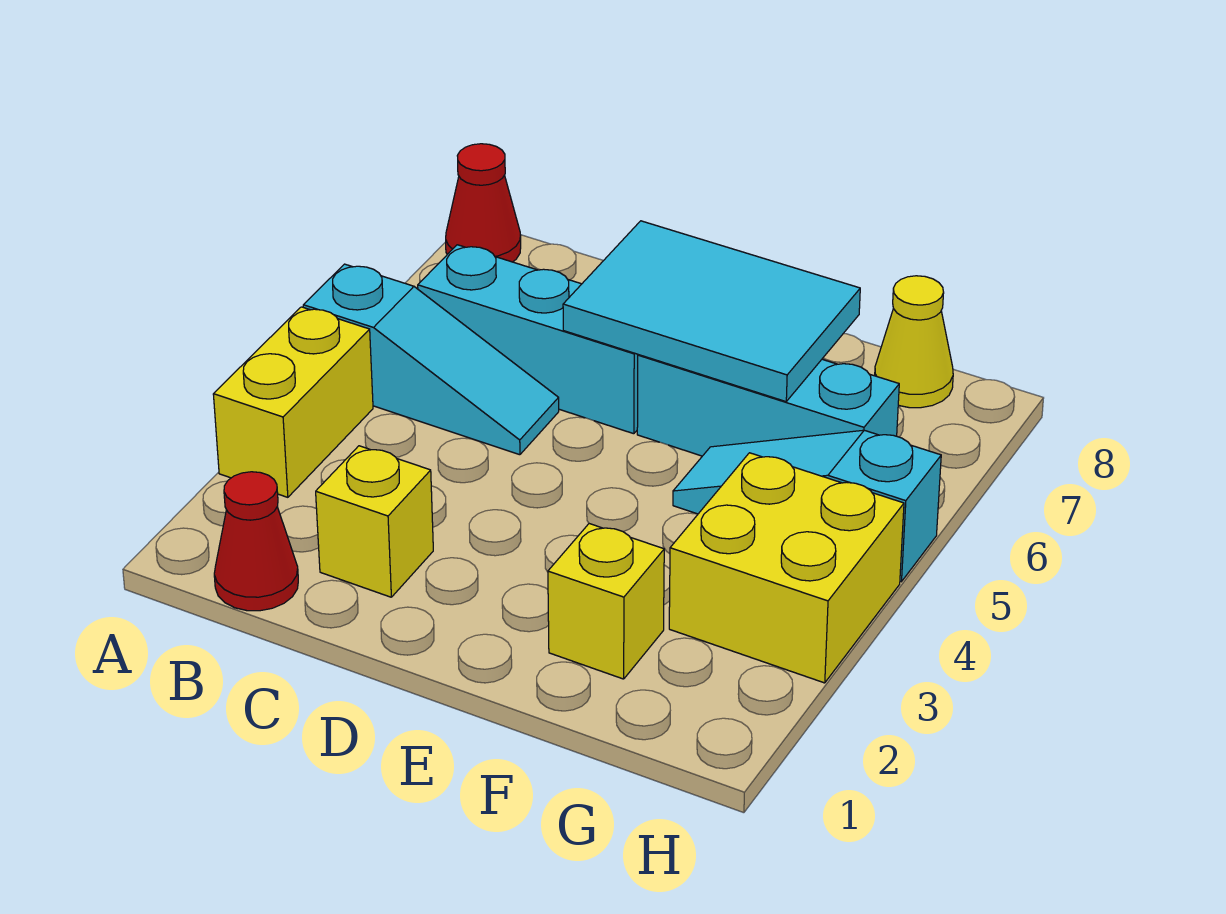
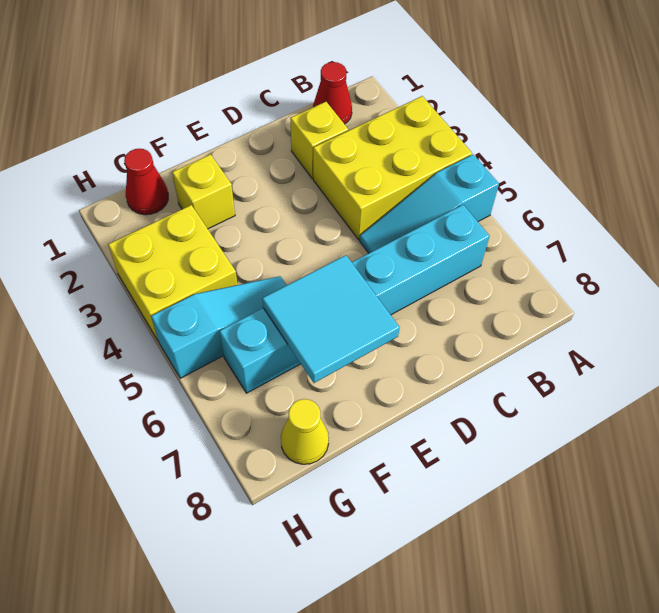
yellow brick A3:A4 level 1 -> yellow brick A3:C4 level 1
red cone A8 level 1 -> red cone G1 level 1
cyan tile D6:F7 level 2 -> cyan tile E6:F7 level 2

